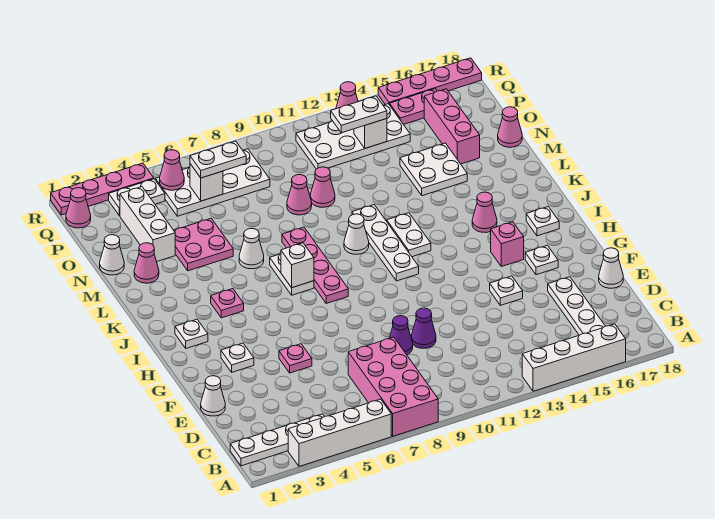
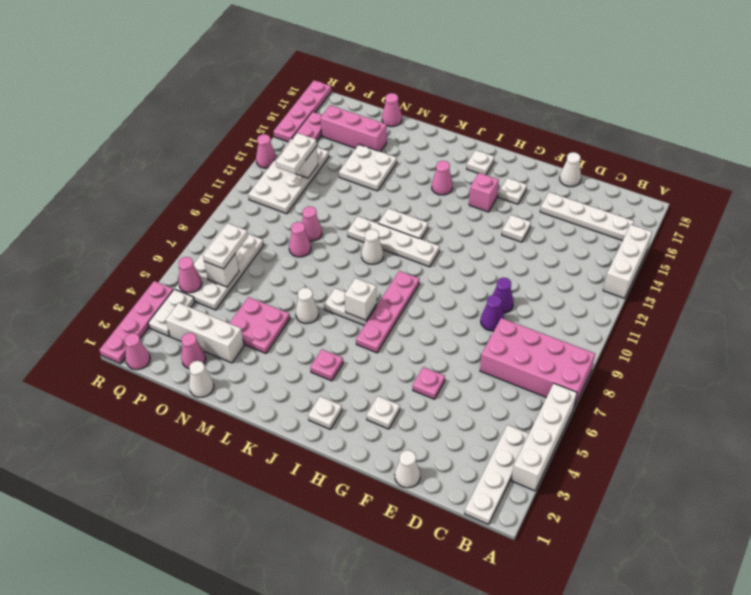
white brick A13:A16 level 1 -> white brick A13:A15 level 1
pink plate I8:L8 level 1 -> pink plate I6:I9 level 1
pink cone M2 level 1 -> pink cone O2 level 1

